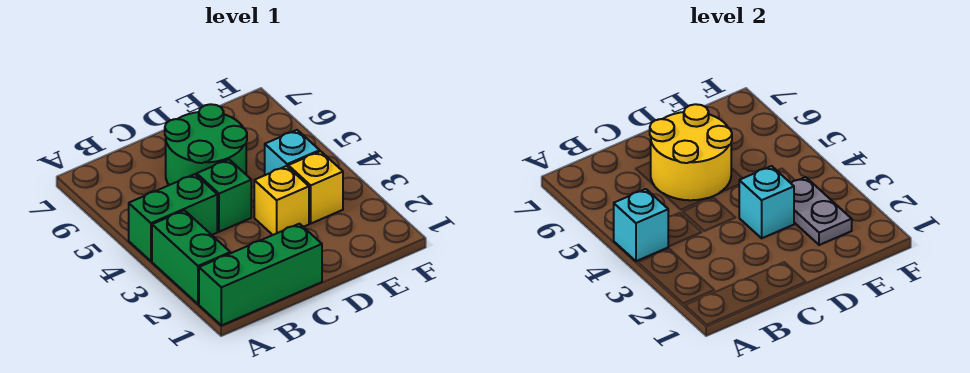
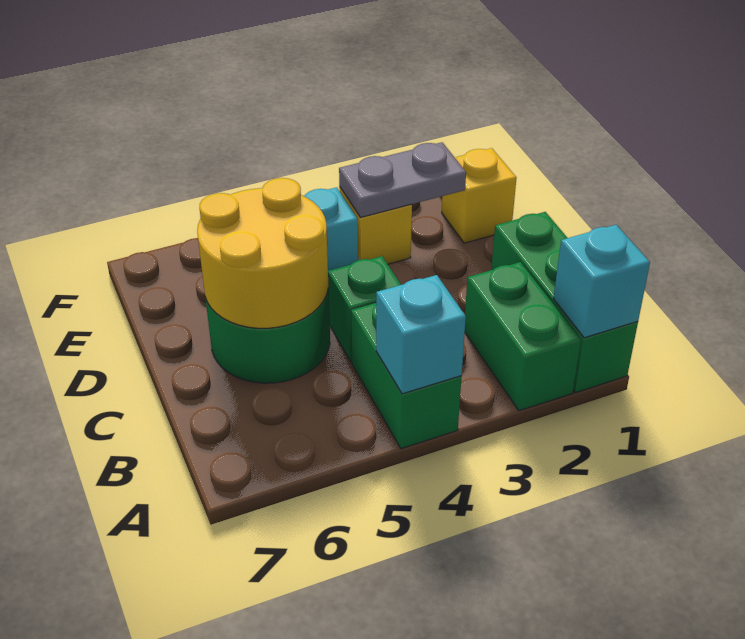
green brick A2:A3 level 1 -> green brick A2:B2 level 1
yellow brick D3 level 1 -> yellow brick E1 level 1
cyan brick D3 level 2 -> cyan brick A1 level 2

